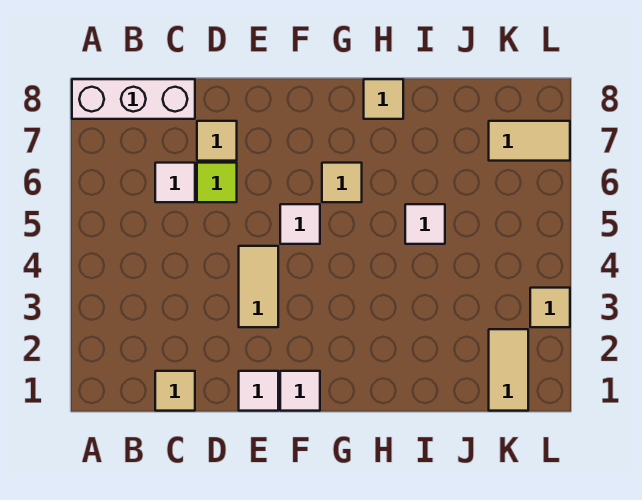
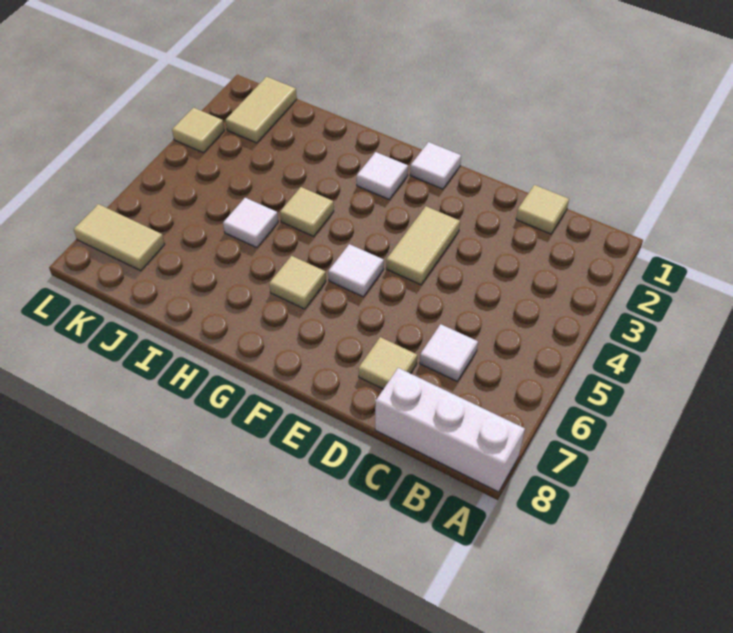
lime tile D6 level 1 -> none
white tile E1 level 1 -> white tile G2 level 1
tan tile H8 level 1 -> tan tile H4 level 1

